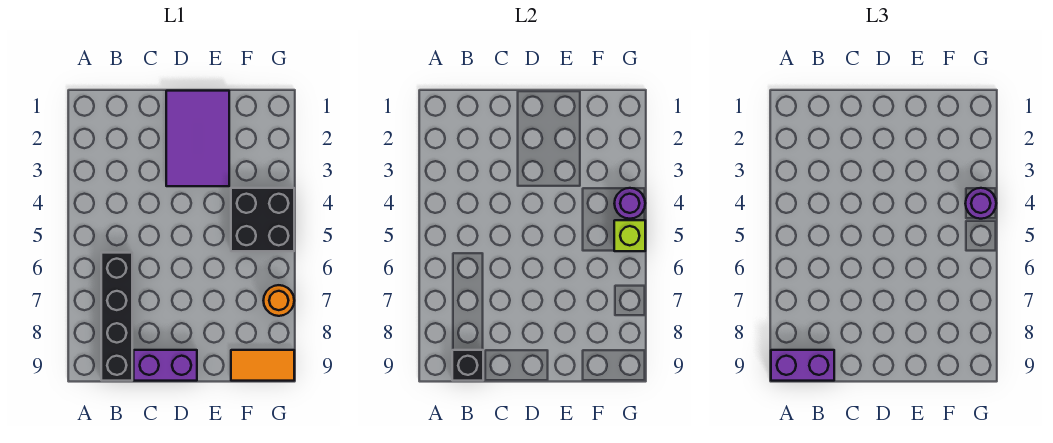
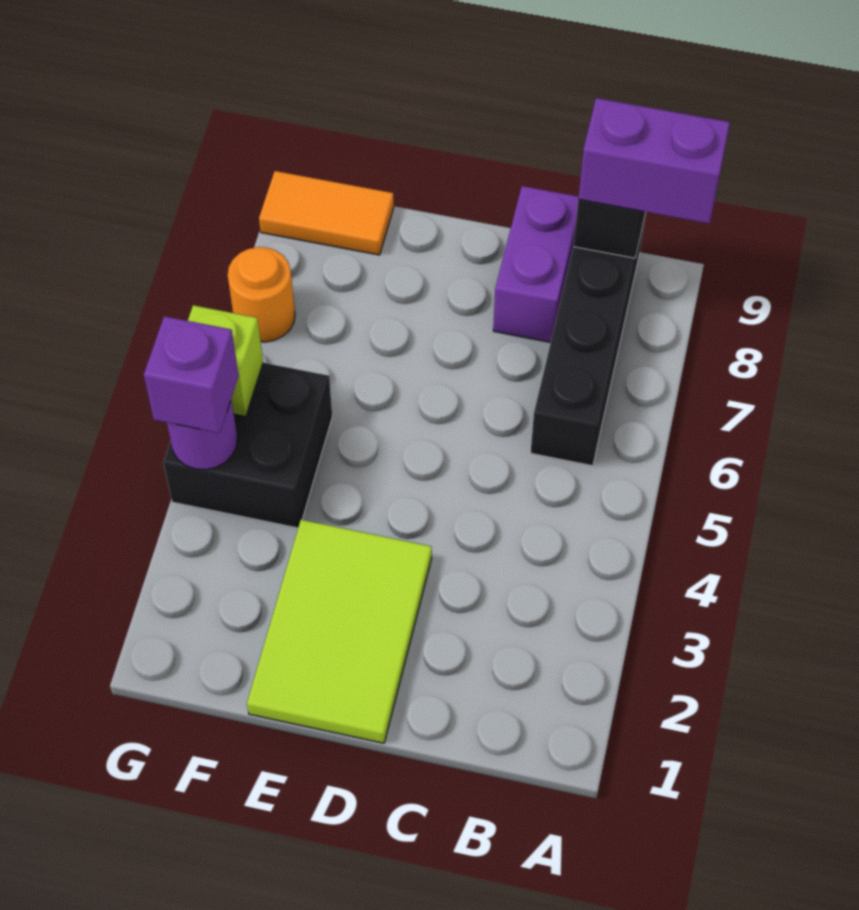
purple brick C9:D9 level 1 -> purple brick C8:C9 level 1
purple tile D1:E3 level 1 -> lime tile D1:E3 level 1
purple round brick G4 level 3 -> purple brick G4 level 3

